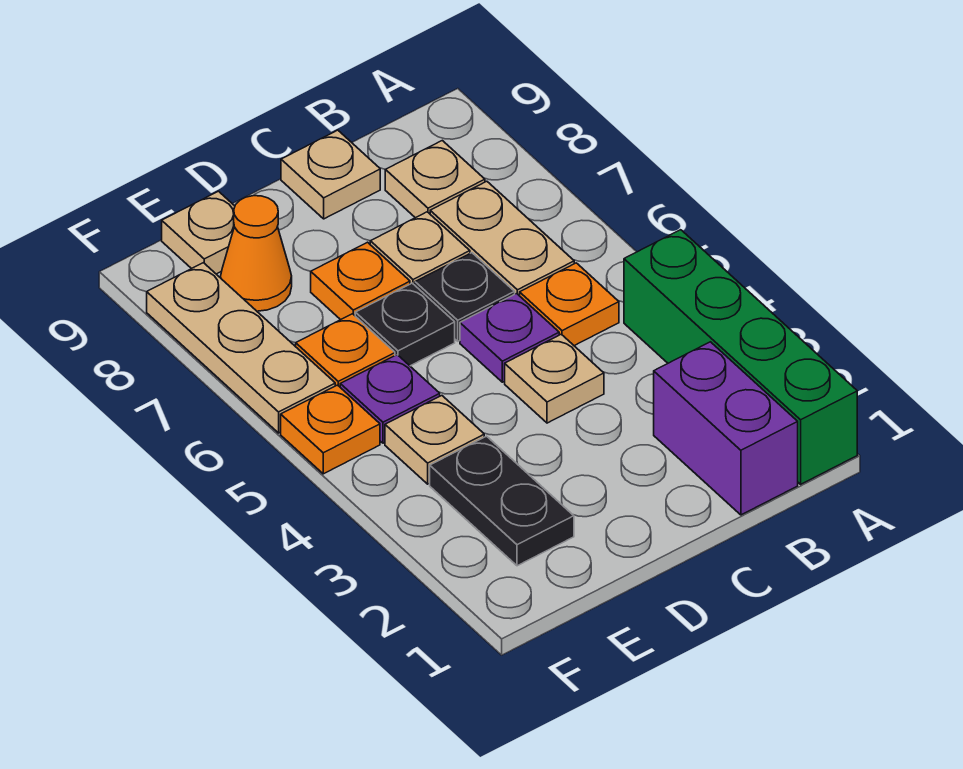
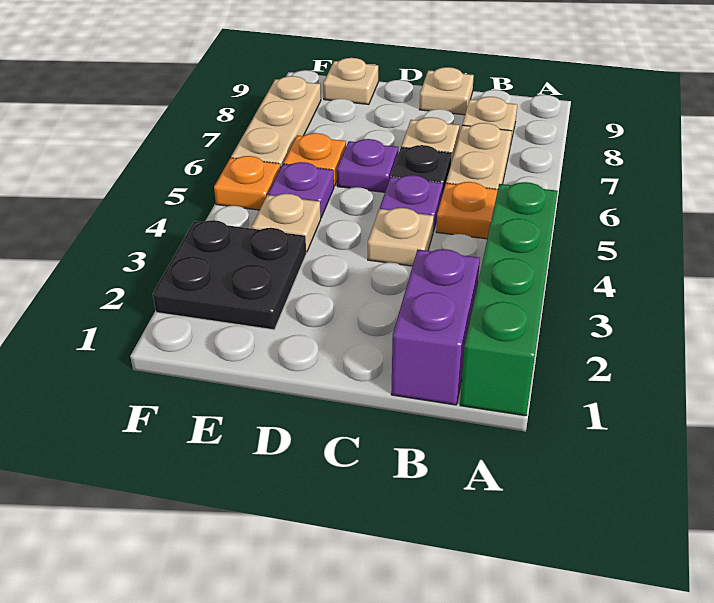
black plate D6 level 1 -> purple plate D6 level 1
orange plate D7 level 1 -> none
black plate E2:E3 level 1 -> black plate E2:F3 level 1
orange cone E8 level 1 -> none

